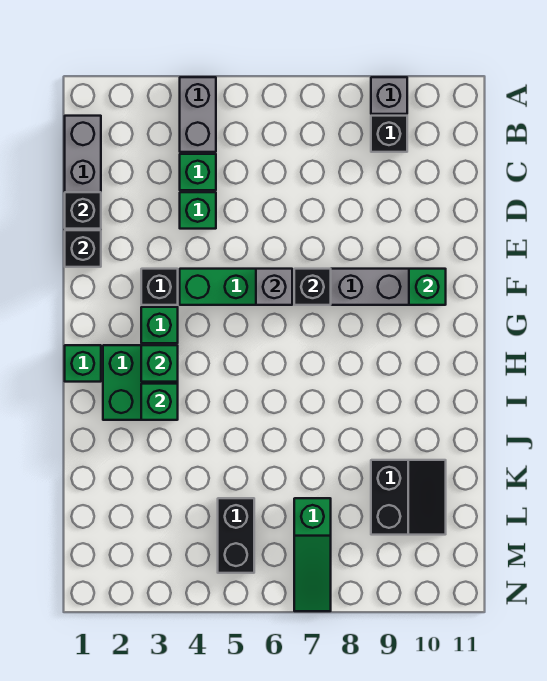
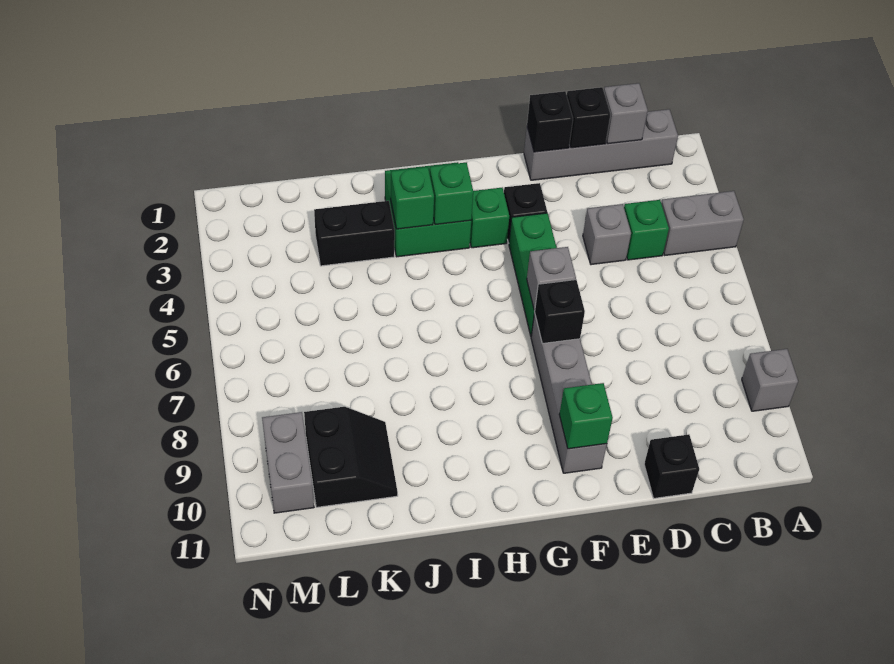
black brick B9 level 1 -> black brick D11 level 1
none -> grey brick C1 level 2
green brick D4 level 1 -> grey brick D4 level 1
green brick H1 level 1 -> none
black slope K9:L10 level 1 top 9 -> black slope K9:L10 level 1 top L
black brick L5:M5 level 1 -> black brick J3:K3 level 1
green slope L7:N7 level 1 top L -> none
none -> grey brick M9:M10 level 1

